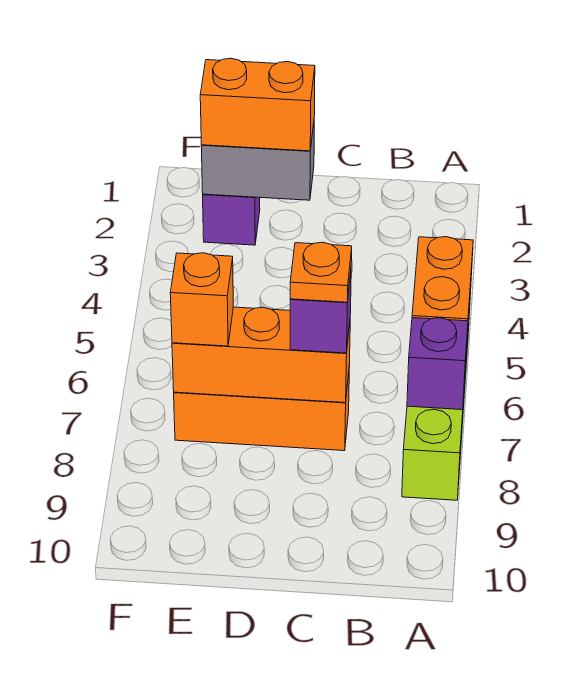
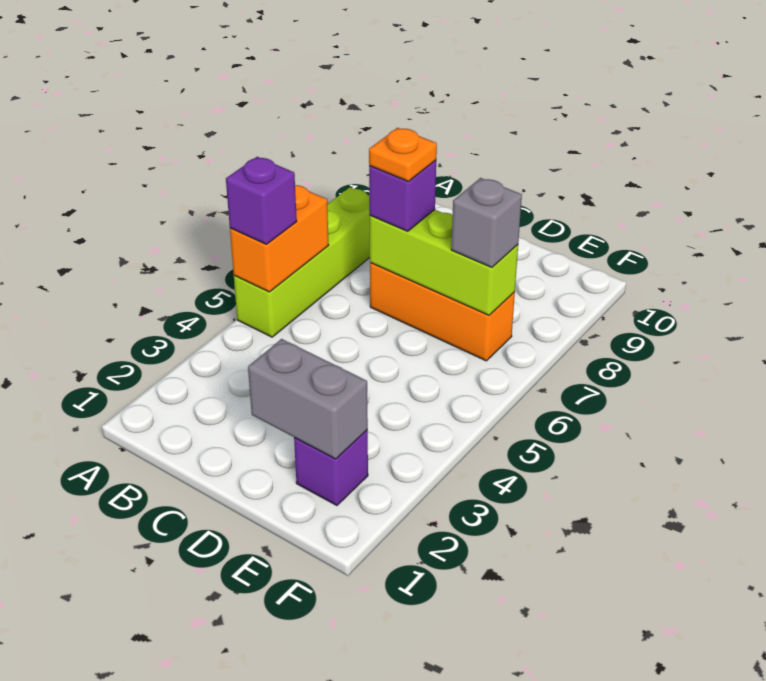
purple brick A7 level 2 -> purple brick A5 level 3
orange brick C7:E7 level 2 -> lime brick C7:E7 level 2
orange brick D2:E2 level 3 -> none
orange brick E7 level 3 -> grey brick E7 level 3

